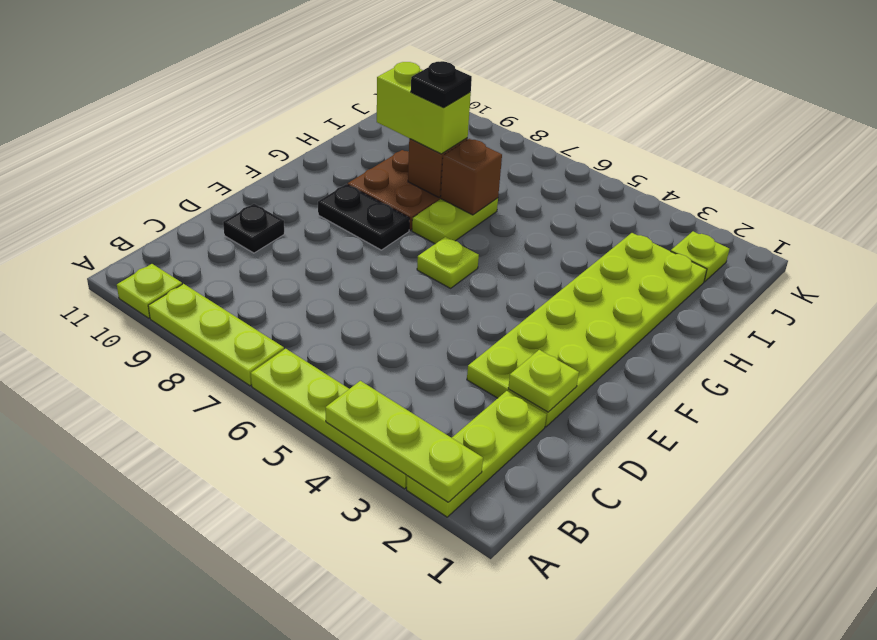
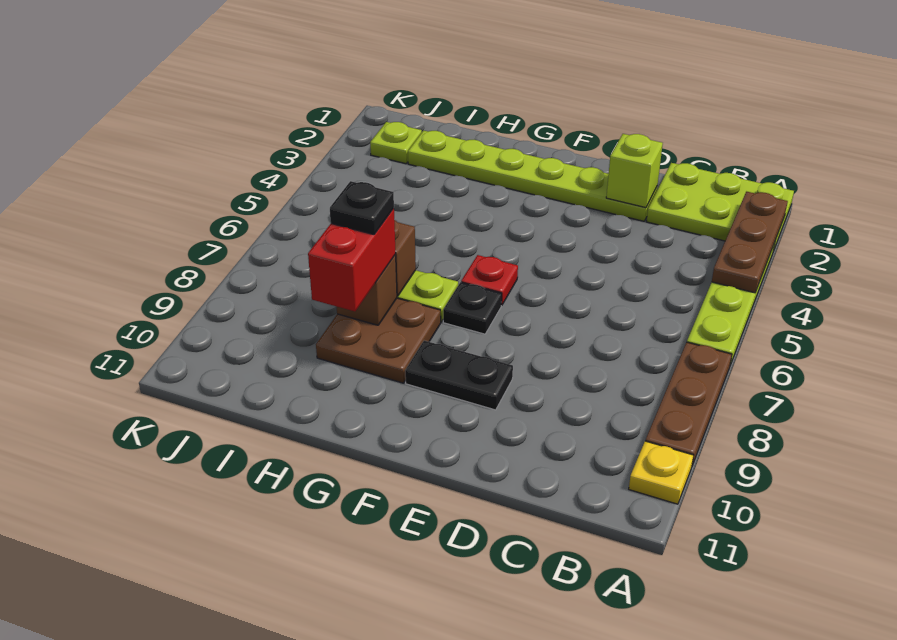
lime plate A2:C2 level 1 -> lime plate A1:C2 level 1
lime plate A2:A4 level 2 -> brown plate A2:A4 level 2
lime plate A7:A9 level 1 -> brown plate A7:A9 level 1
lime plate A10 level 1 -> yellow plate A10 level 1
lime plate D2:I3 level 1 -> lime plate D2:I2 level 1
lime plate D2 level 2 -> lime brick D2 level 2
black plate D10 level 1 -> black plate F7 level 1
lime plate F6 level 1 -> red plate F6 level 1
black plate F8:F9 level 1 -> black plate E9:F9 level 1
lime brick H8:H9 level 3 -> red brick H8:H9 level 3

